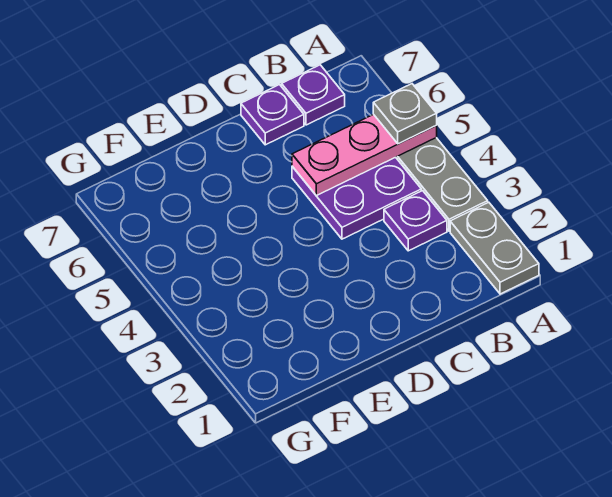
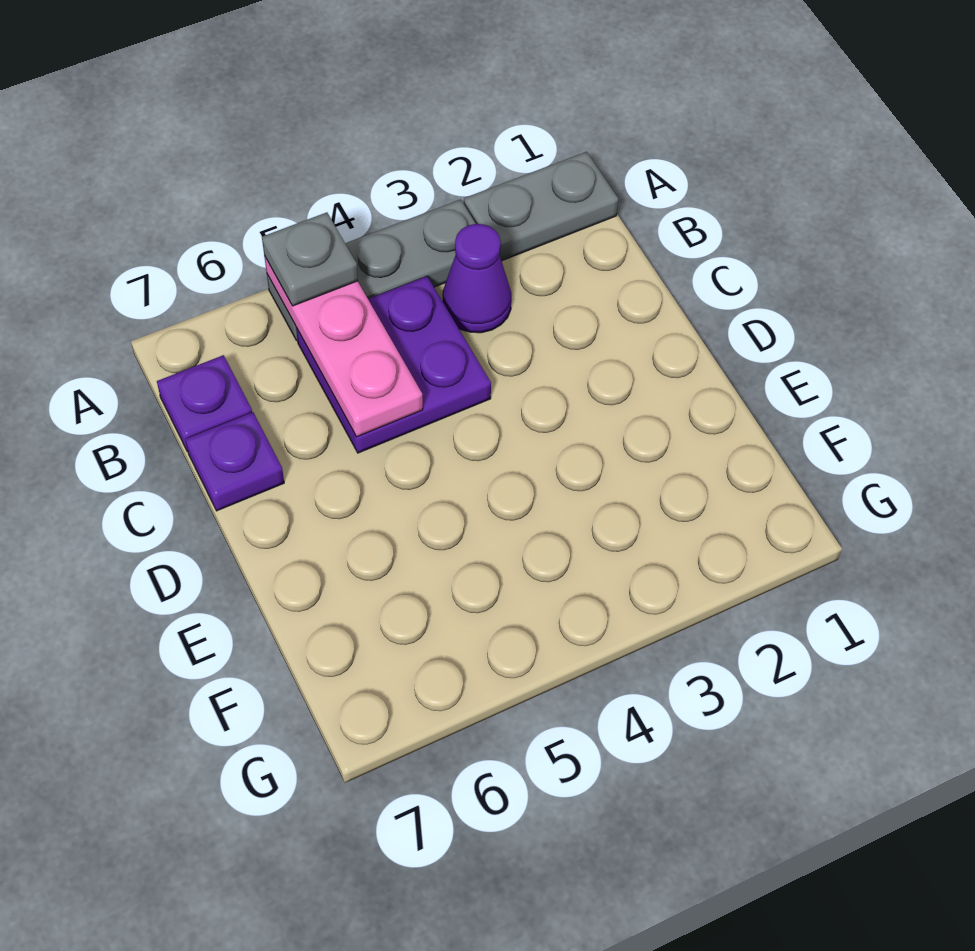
purple plate B3 level 1 -> purple cone B3 level 1

